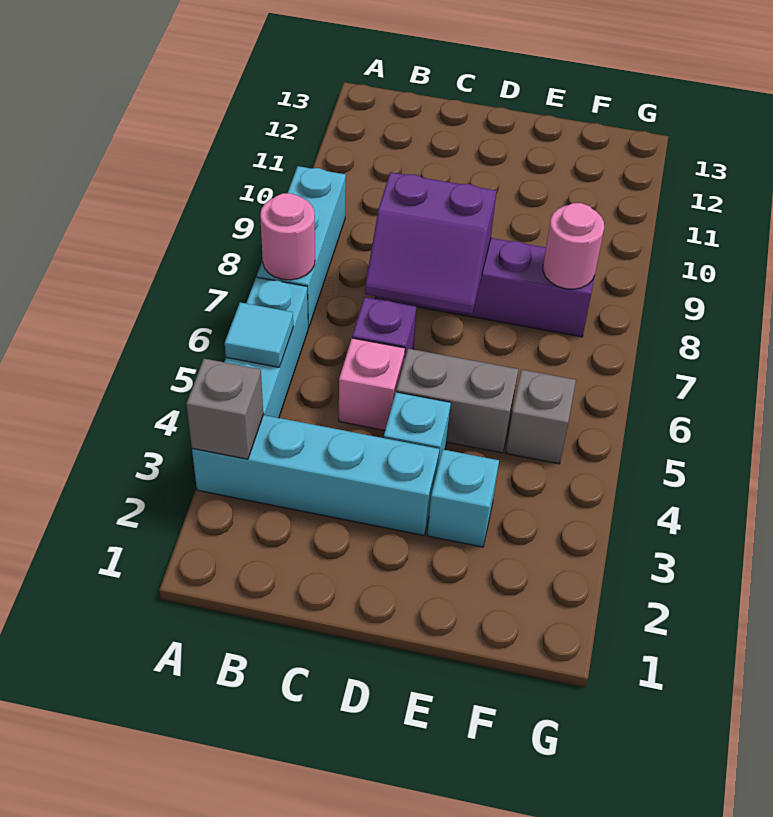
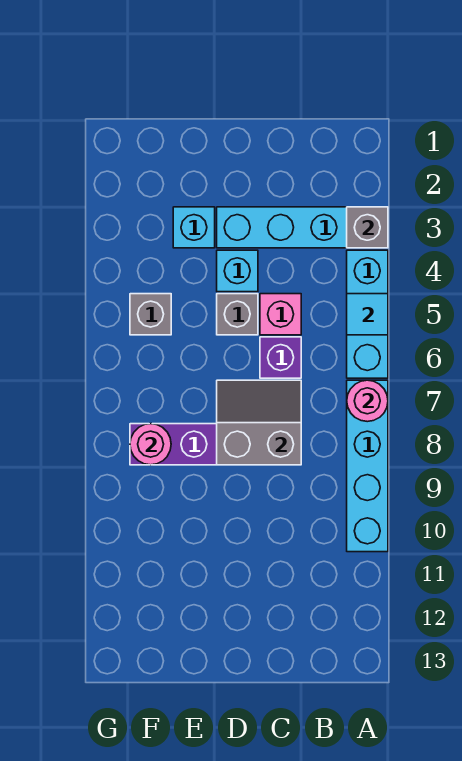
cyan brick A7:A9 level 1 -> cyan brick A7:A10 level 1
purple slope C7:D8 level 2 top 8 -> grey slope C7:D8 level 2 top 8
grey brick D5:E5 level 1 -> grey brick D5 level 1

